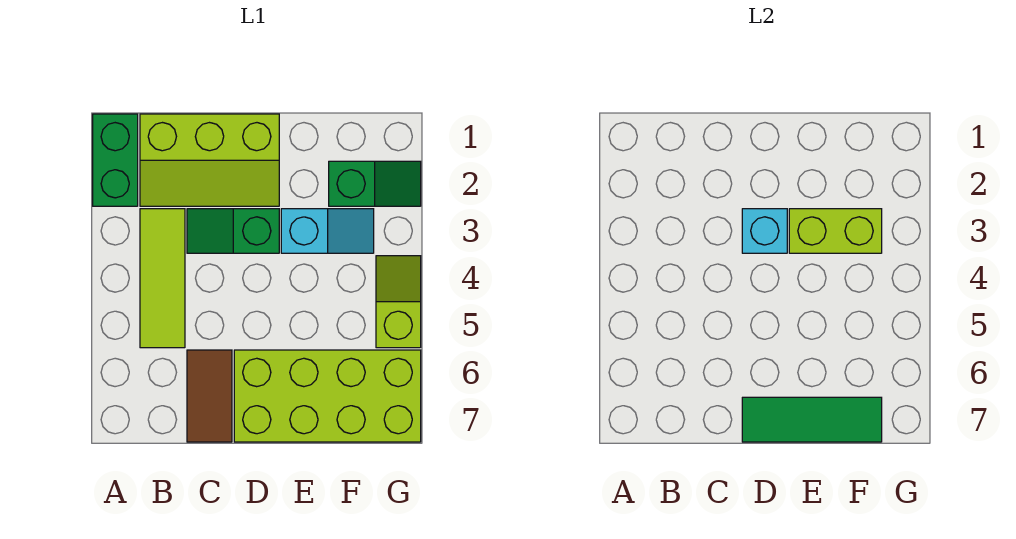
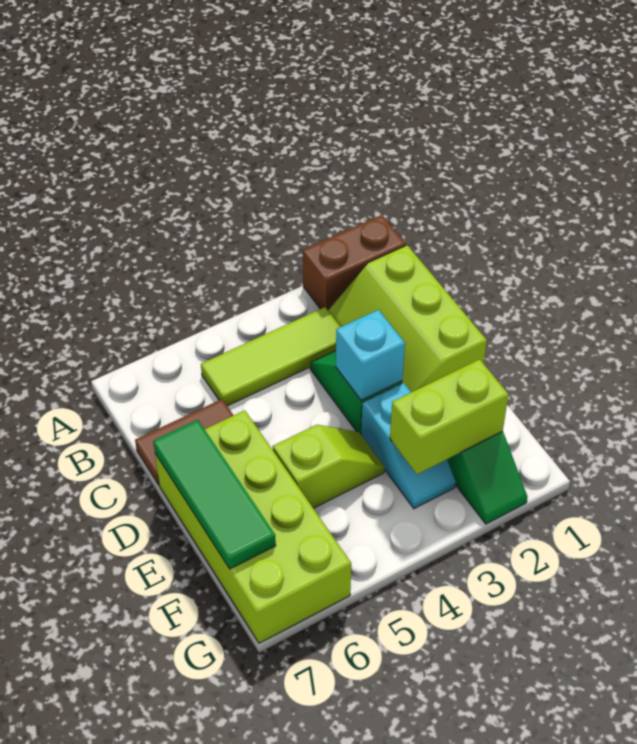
green brick A1:A2 level 1 -> brown brick A1:A2 level 1
lime brick E3:F3 level 2 -> lime brick F2:F3 level 2
lime slope G4:G5 level 1 top 5 -> lime slope E4:E5 level 1 top 5

